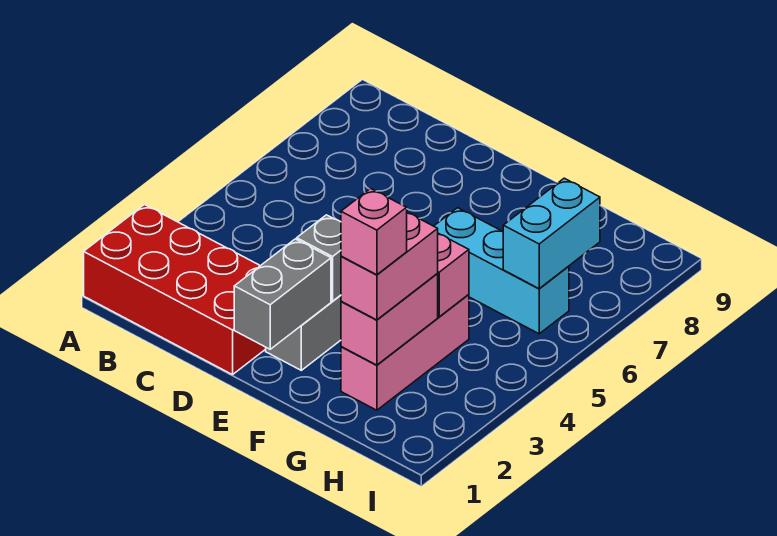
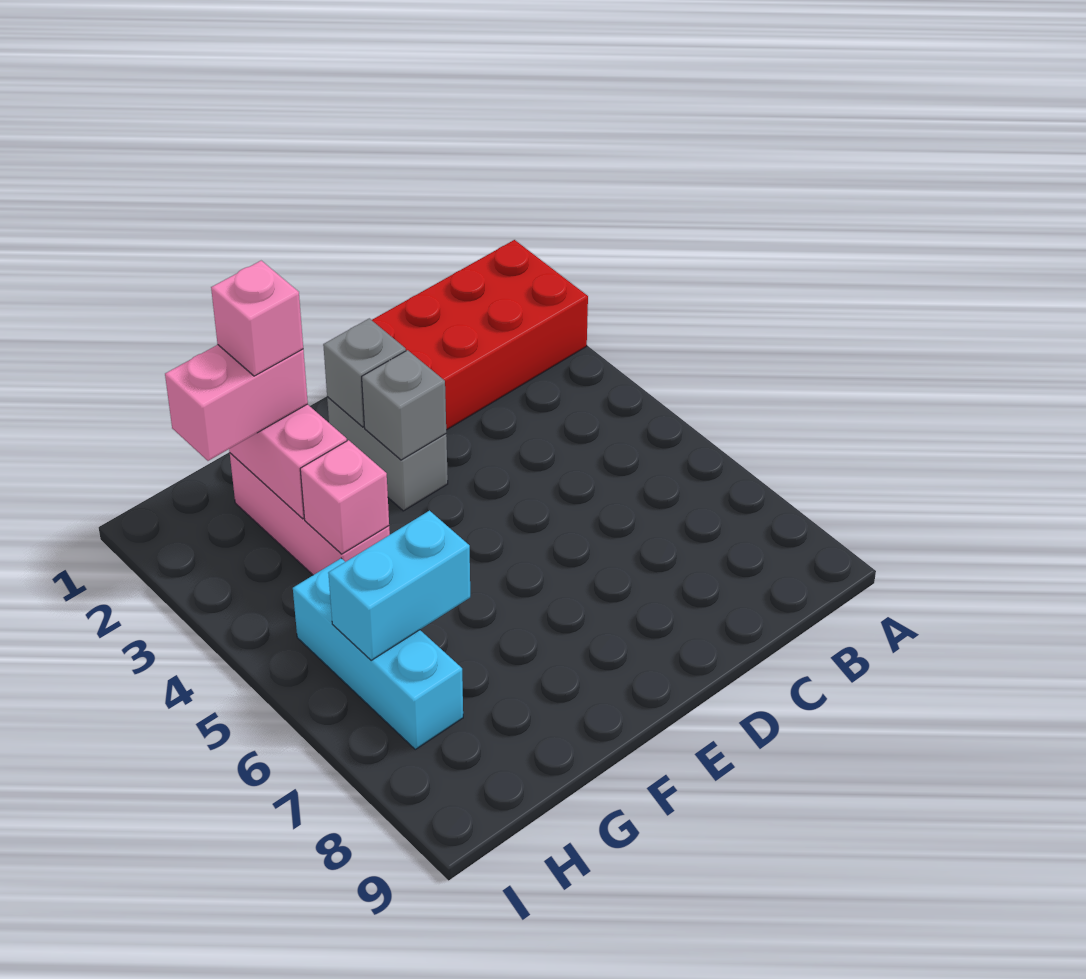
grey brick E1:E2 level 2 -> grey brick E2 level 2
cyan brick F6:H6 level 1 -> cyan brick H5:H7 level 1
pink brick G2:G3 level 3 -> pink brick G2:H2 level 3
cyan brick H6:H7 level 2 -> cyan brick G6:H6 level 2

